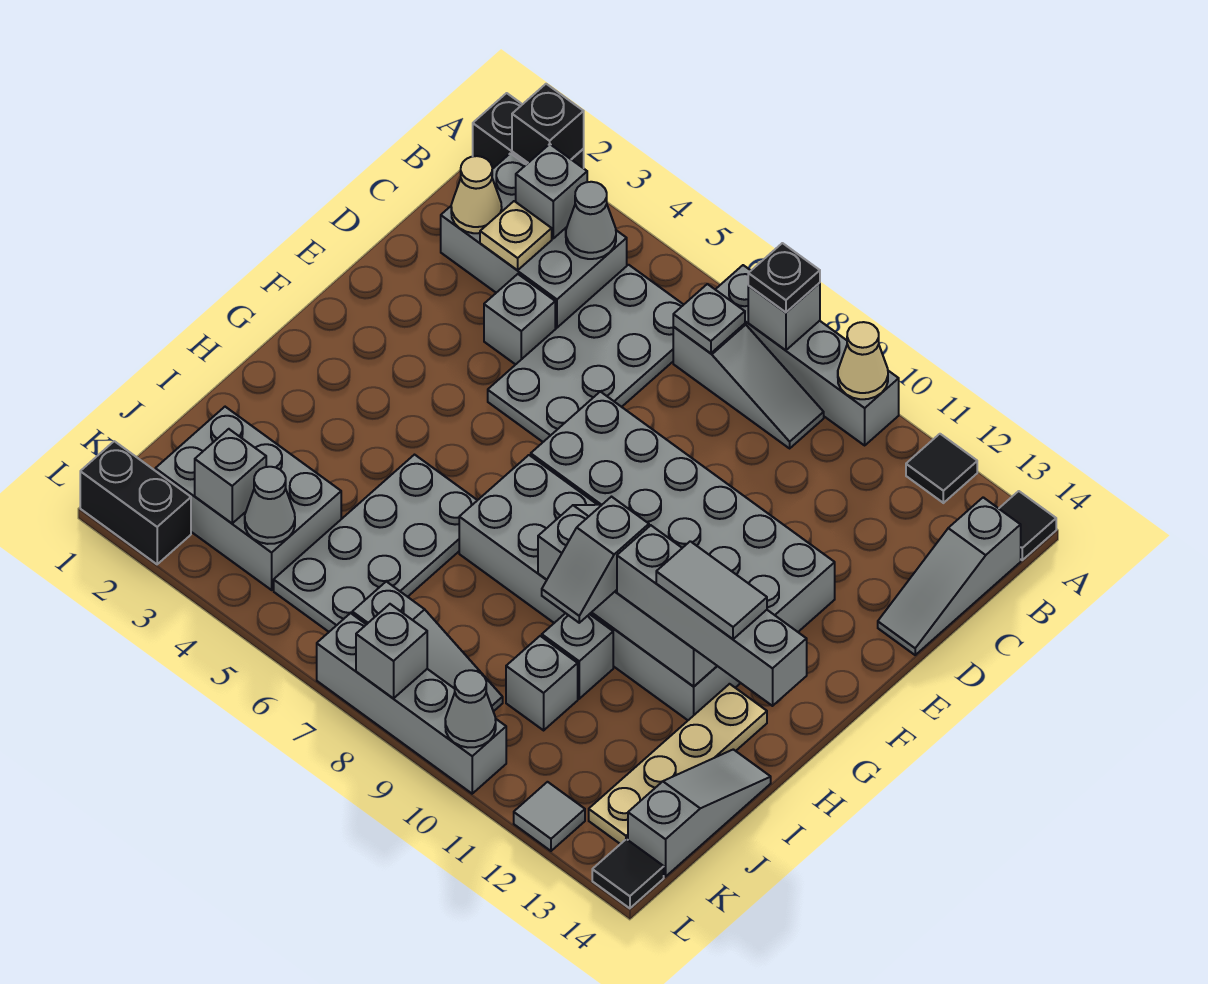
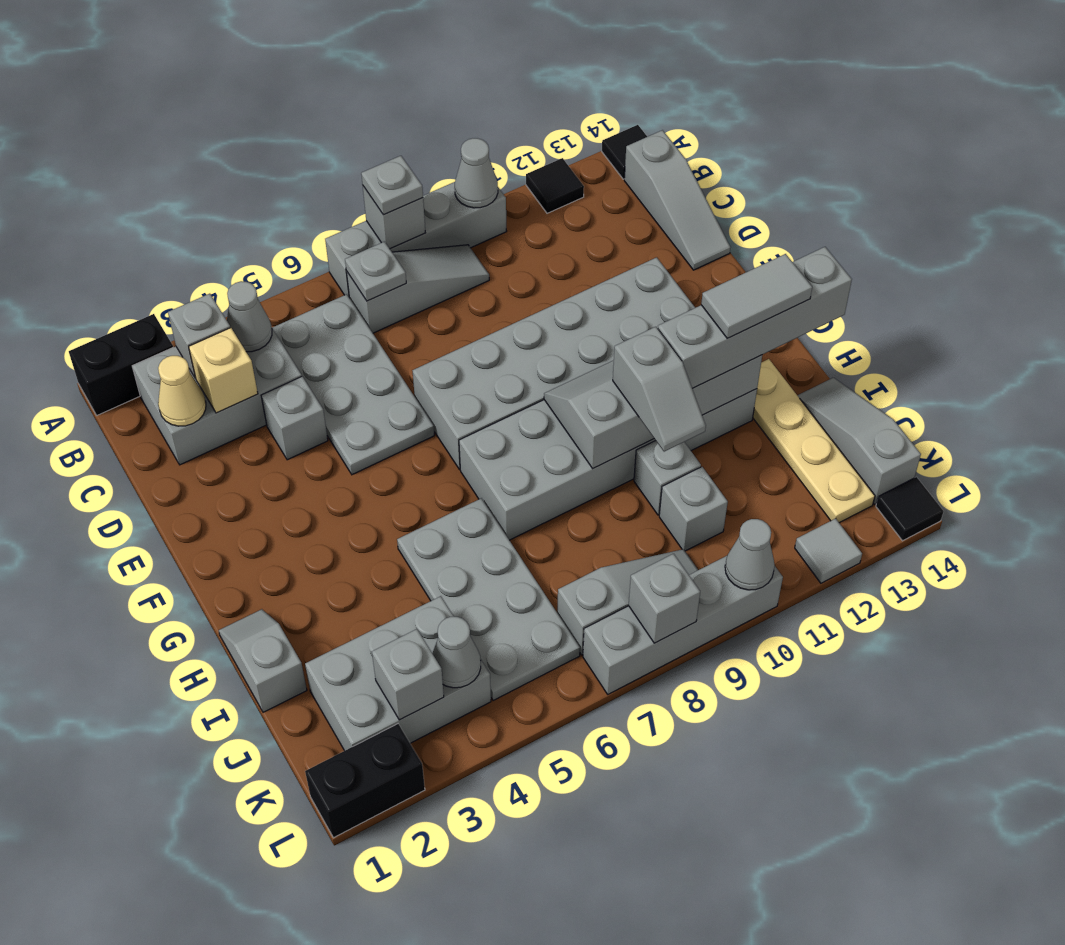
black brick A2 level 2 -> none
black plate A8 level 3 -> grey plate A8 level 3
tan cone A10 level 2 -> grey cone A10 level 2
tan plate C3 level 2 -> tan brick C3 level 2
none -> grey slope H1:I1 level 1 top I

